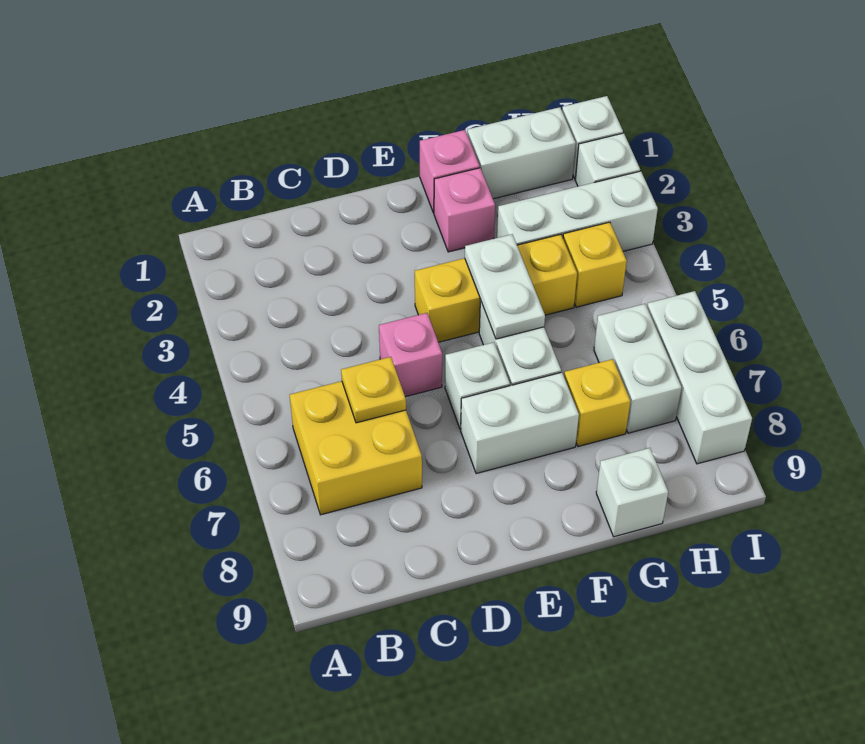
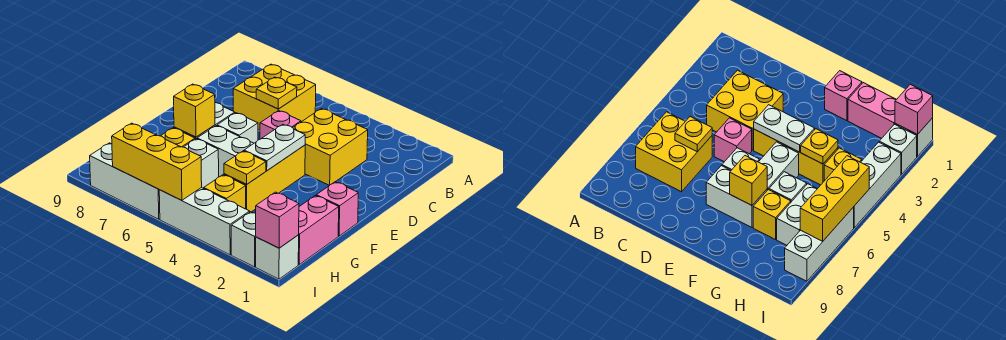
none -> yellow brick C3:D4 level 1
pink brick F2 level 1 -> pink brick I1 level 2
white plate F4:F5 level 2 -> white plate E4:F4 level 2
none -> yellow brick F7 level 2
white brick G1:H1 level 1 -> pink brick G1:H1 level 1
white brick G3:I3 level 1 -> white brick I3:I5 level 1
none -> yellow plate G4 level 2
white brick G9 level 1 -> white brick G6 level 1
none -> yellow brick I5:I7 level 2

